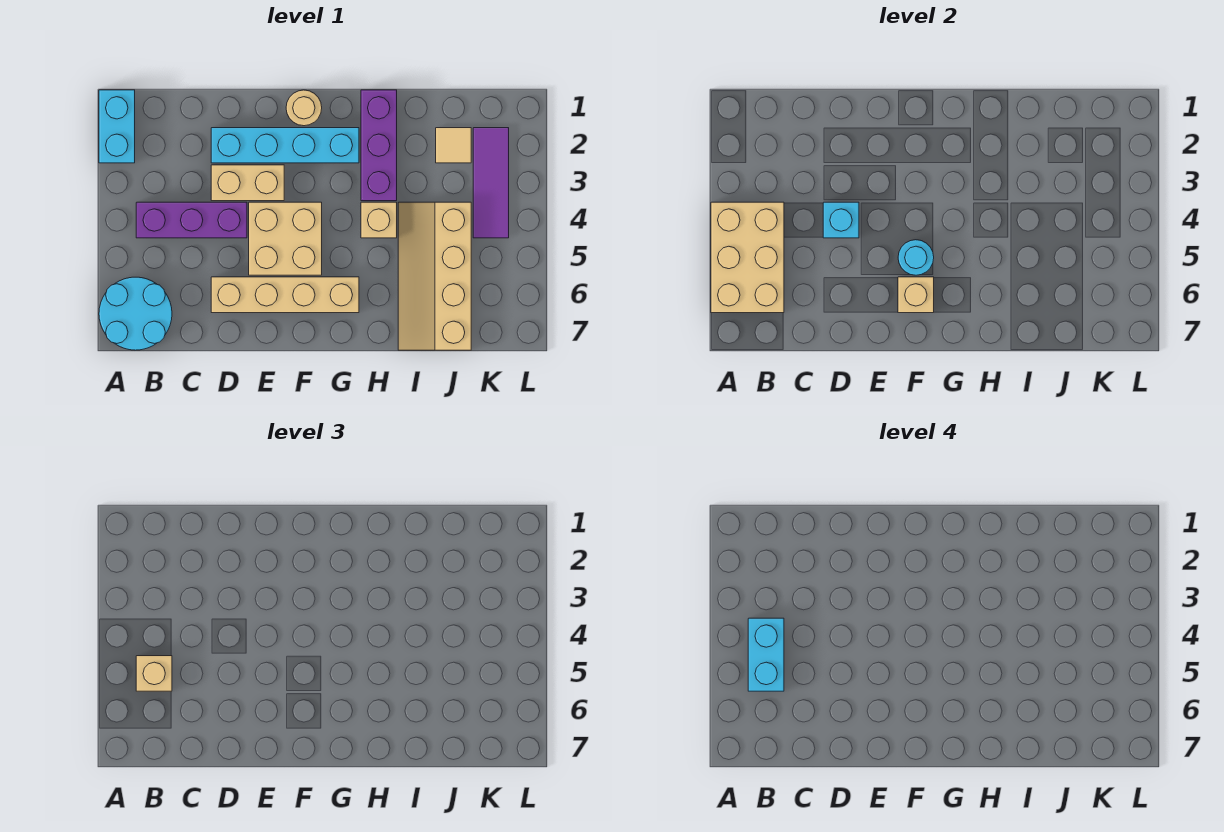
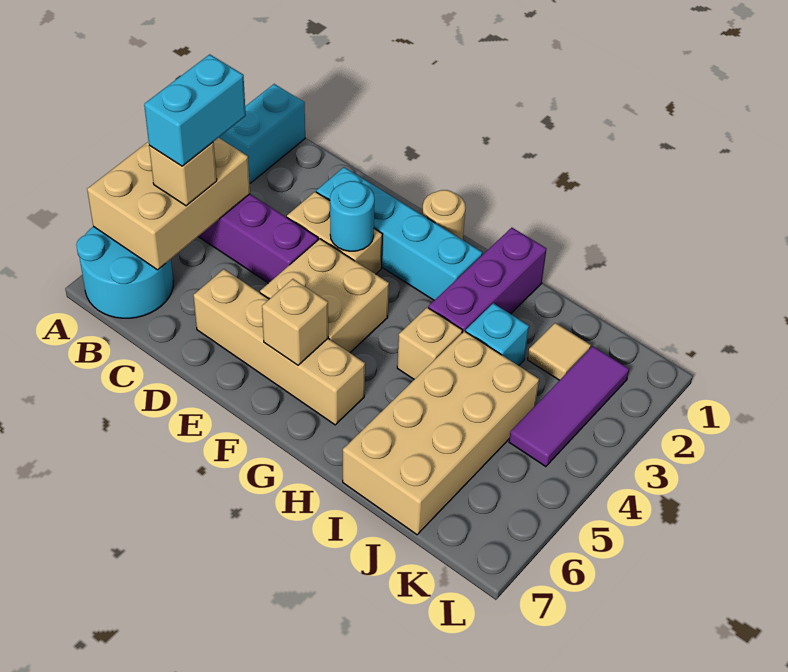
cyan brick D4 level 2 -> cyan brick I3 level 1
cyan round brick F5 level 2 -> cyan round brick E3 level 2
tan slope I4:J7 level 1 top J -> tan brick I4:J7 level 1

